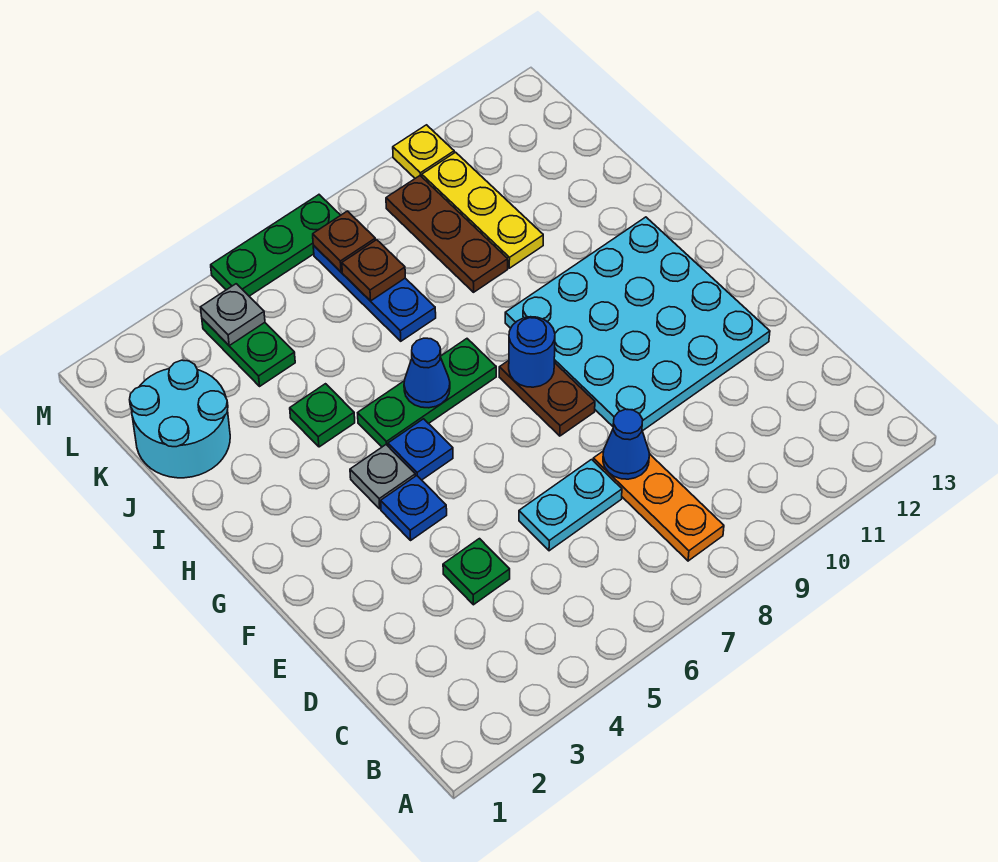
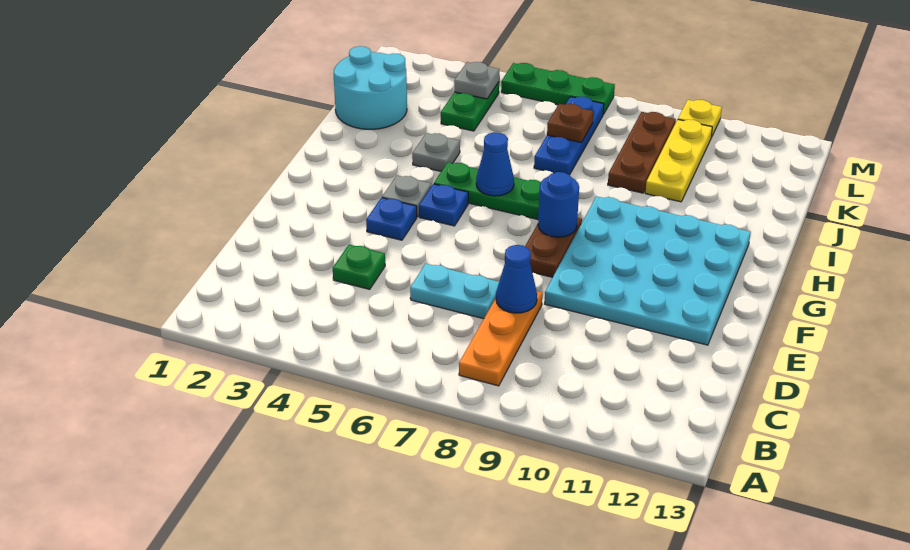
green plate I4 level 1 -> grey plate I4 level 1
brown plate L7 level 2 -> none

